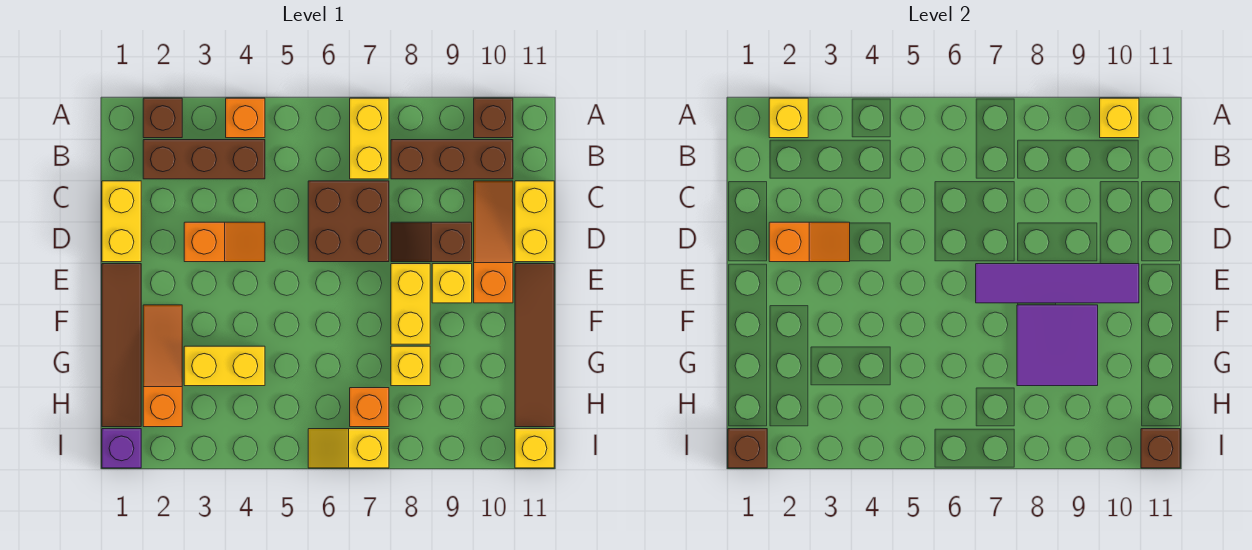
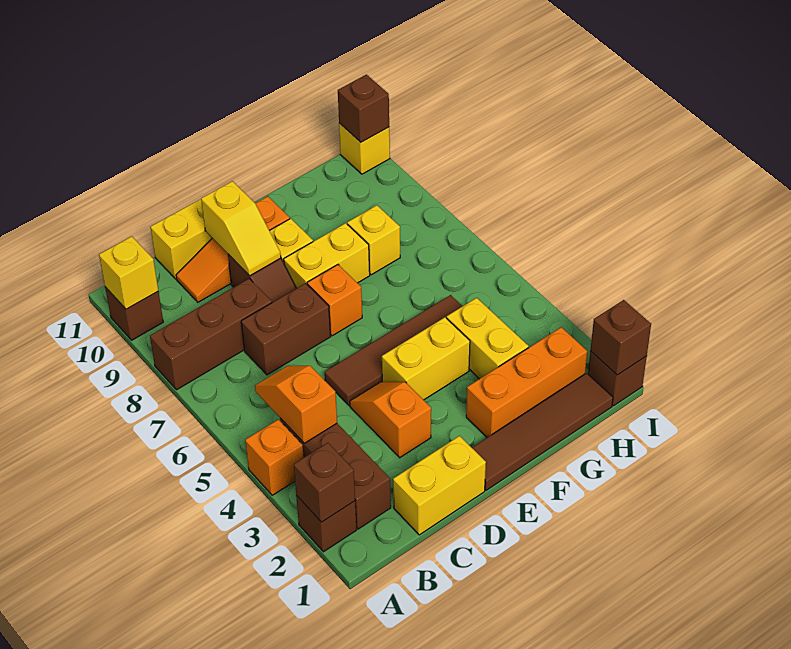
yellow brick A2 level 2 -> brown brick A2 level 2
yellow brick A7:B7 level 1 -> yellow brick E4:F4 level 1
brown brick B8:B10 level 1 -> brown brick A8:C8 level 1
brown brick C6:D7 level 1 -> brown brick C7:D7 level 1
orange slope D2:D3 level 2 top 2 -> orange slope B4:B5 level 2 top 4
purple tile E7:E10 level 2 -> none
brown tile E11:H11 level 1 -> brown tile D5:G5 level 1
orange slope F2:H2 level 1 top H -> orange brick F2:H2 level 1
purple tile F8:G9 level 2 -> none
orange brick H7 level 1 -> orange brick E7 level 1
purple brick I1 level 1 -> brown brick I1 level 1
yellow slope I6:I7 level 1 top 7 -> yellow slope D9:D10 level 2 top 10

